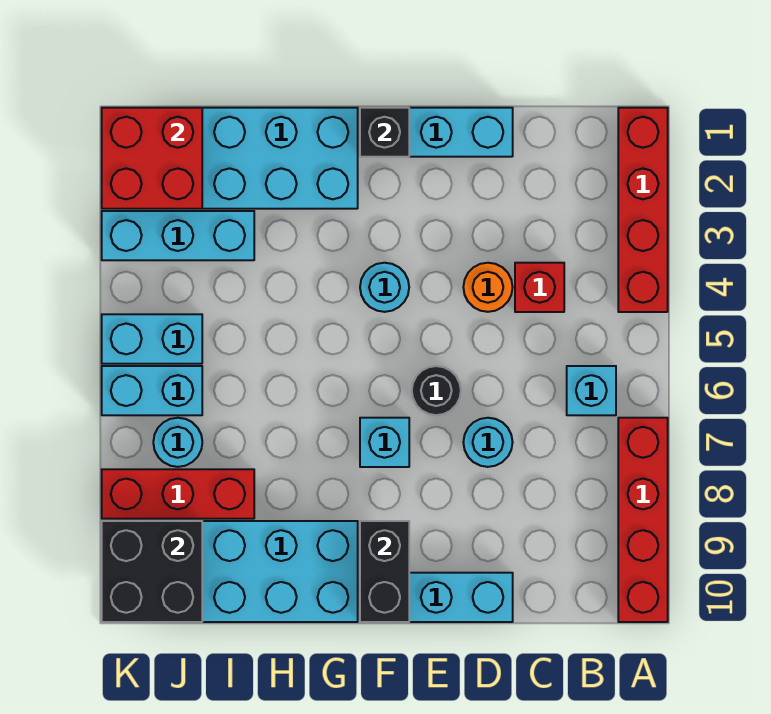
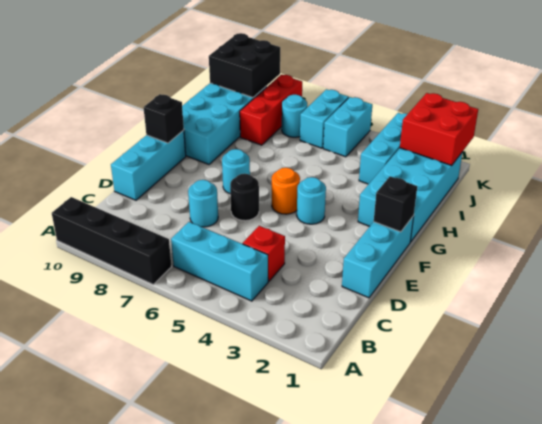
red brick A1:A4 level 1 -> none
red brick A7:A10 level 1 -> black brick A7:A10 level 1
cyan brick B6 level 1 -> cyan brick B4:B6 level 1
orange round brick D4 level 1 -> orange round brick F5 level 1
cyan brick F7 level 1 -> cyan round brick F7 level 1
black brick F9:F10 level 2 -> black brick F10 level 2

